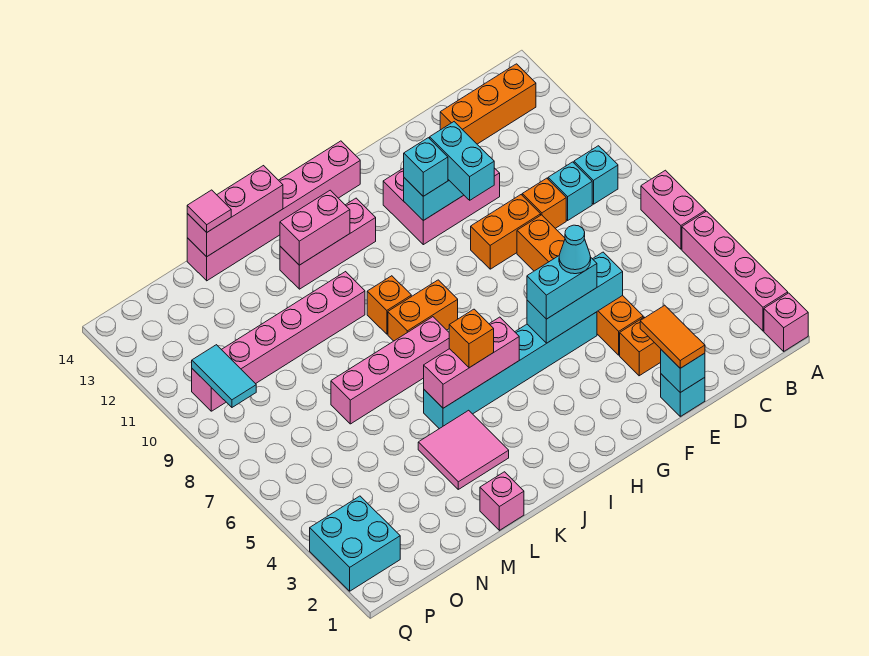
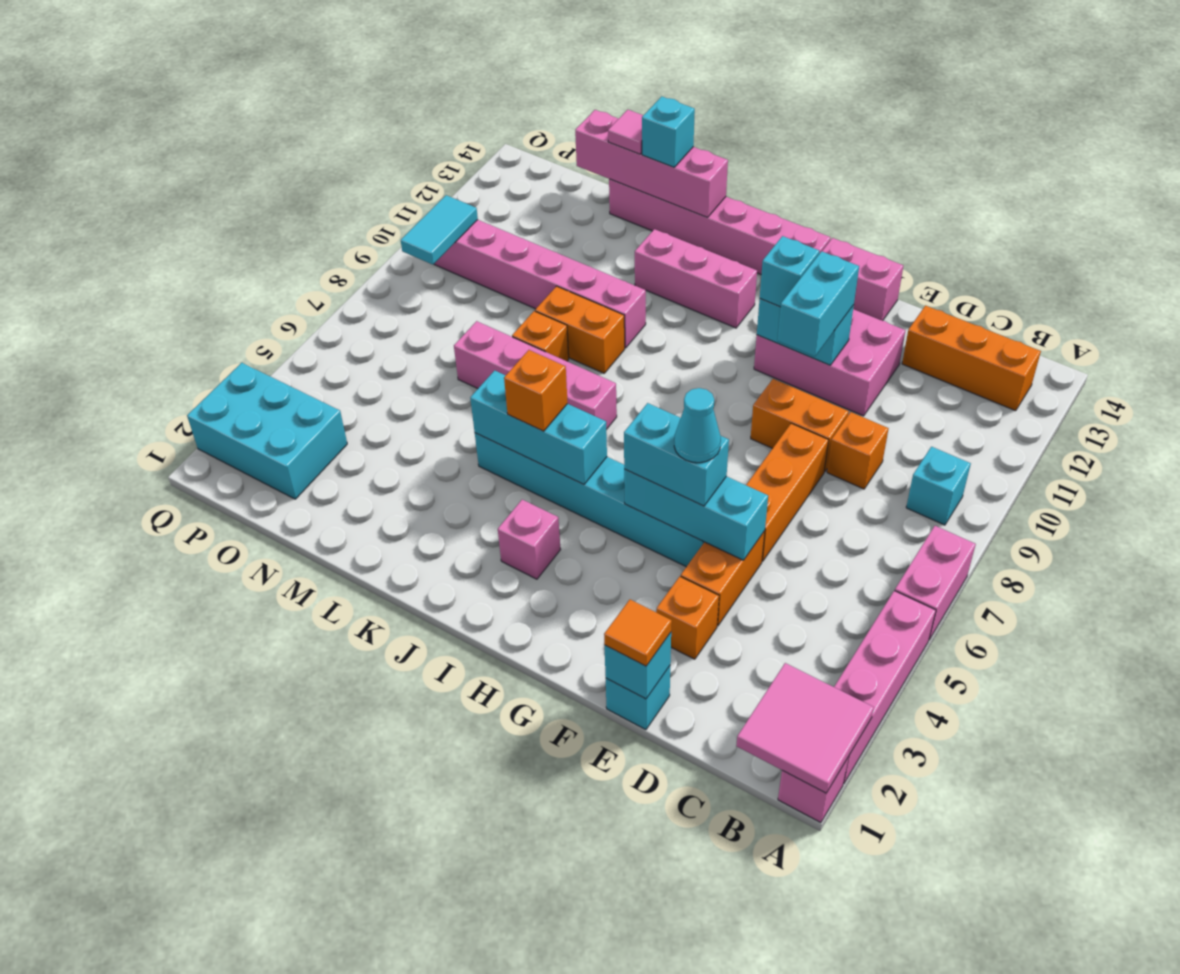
cyan brick C9 level 1 -> cyan brick L14 level 3
orange tile E1:E2 level 3 -> orange tile E1 level 3
pink brick I5:K5 level 2 -> cyan brick I5:K5 level 2
orange brick I8:J8 level 1 -> orange brick K9:L9 level 1
orange brick J9 level 1 -> orange brick L8 level 1
pink brick J12:K12 level 2 -> pink brick F14:G14 level 1
pink tile K3:L4 level 1 -> pink tile A1:B2 level 2
pink brick K14:M14 level 2 -> pink brick K14:N14 level 2
pink brick L1 level 1 -> pink brick I3 level 1
cyan brick P2:Q3 level 1 -> cyan brick O2:Q3 level 1

